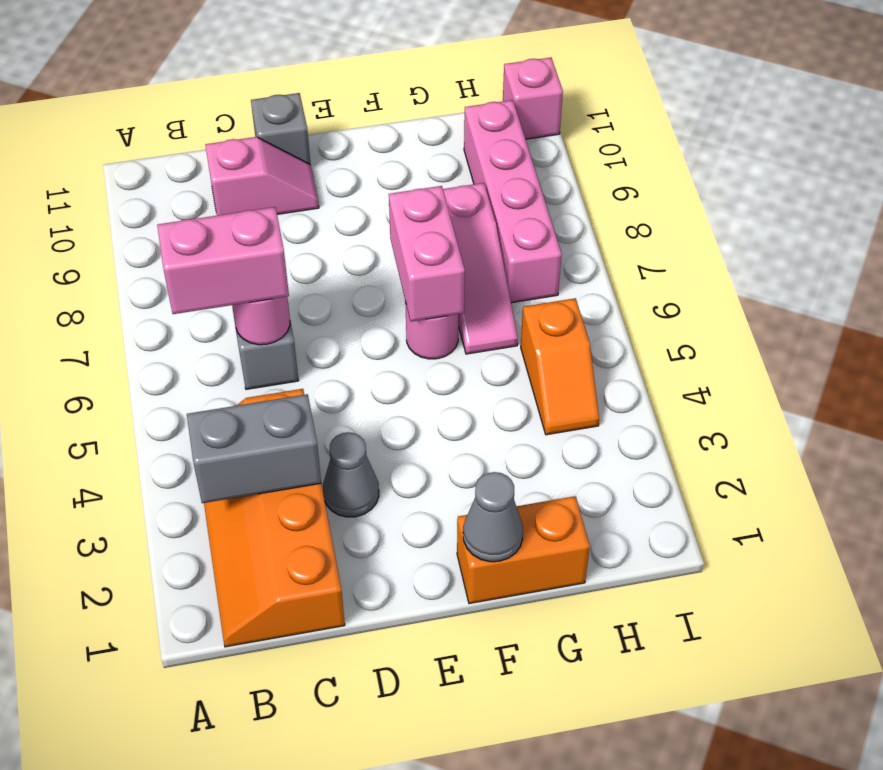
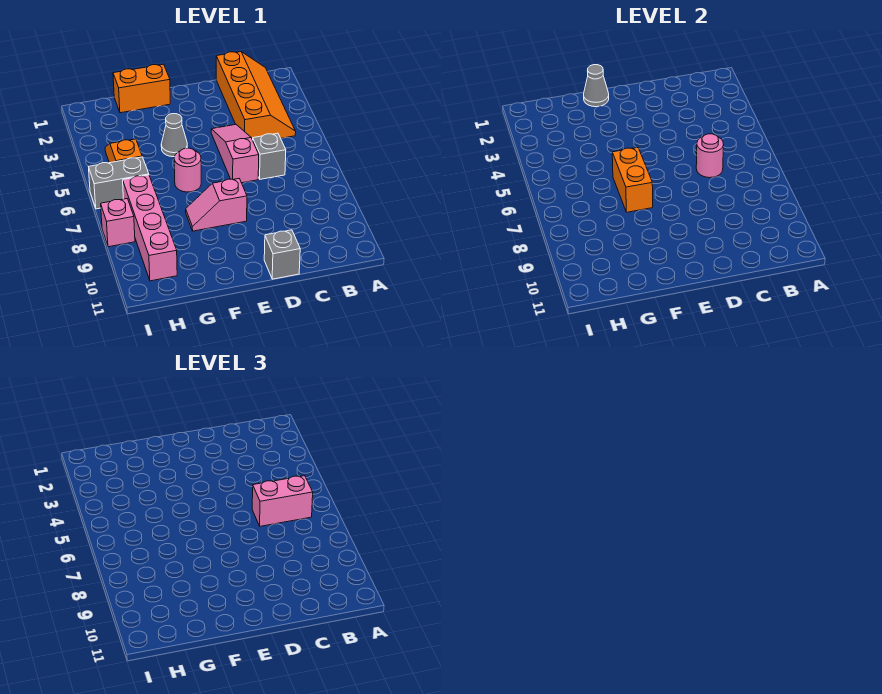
grey brick B3:C3 level 2 -> grey brick H6:I6 level 1
pink slope C10:D10 level 1 top C -> pink slope E8:F8 level 1 top E
grey cone D3 level 1 -> grey cone F4 level 1
pink brick F6:F7 level 2 -> orange brick F6:F7 level 2
pink slope G6:G8 level 1 top 8 -> pink slope D4:D6 level 1 top 6
pink brick I11 level 1 -> pink brick I8 level 1

